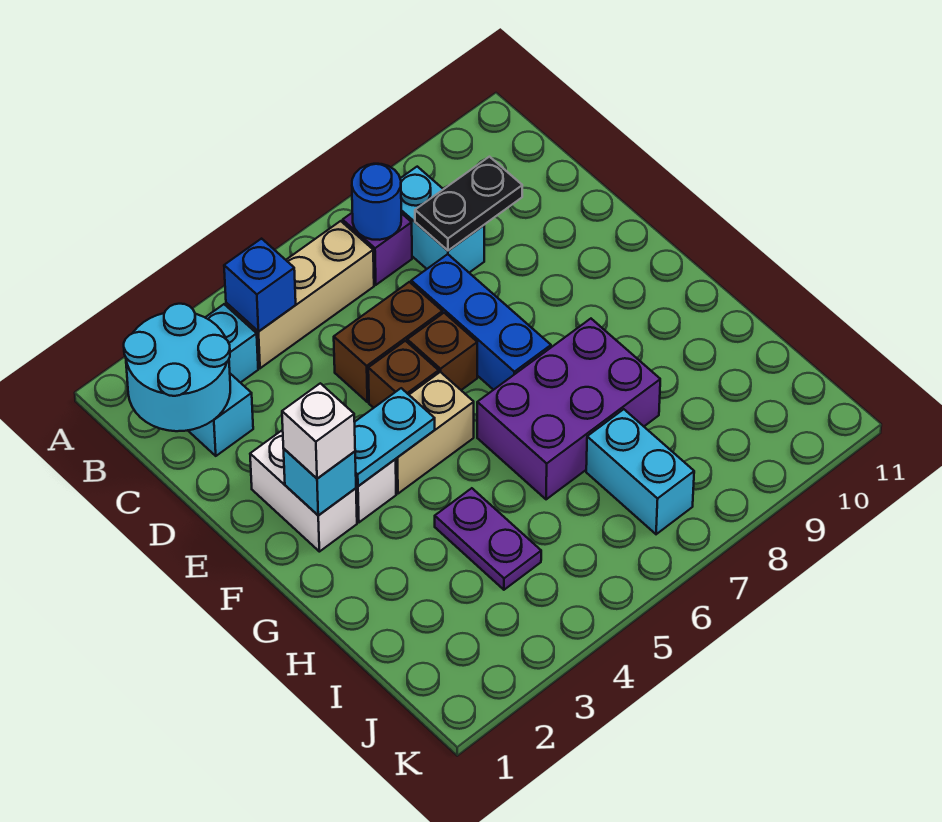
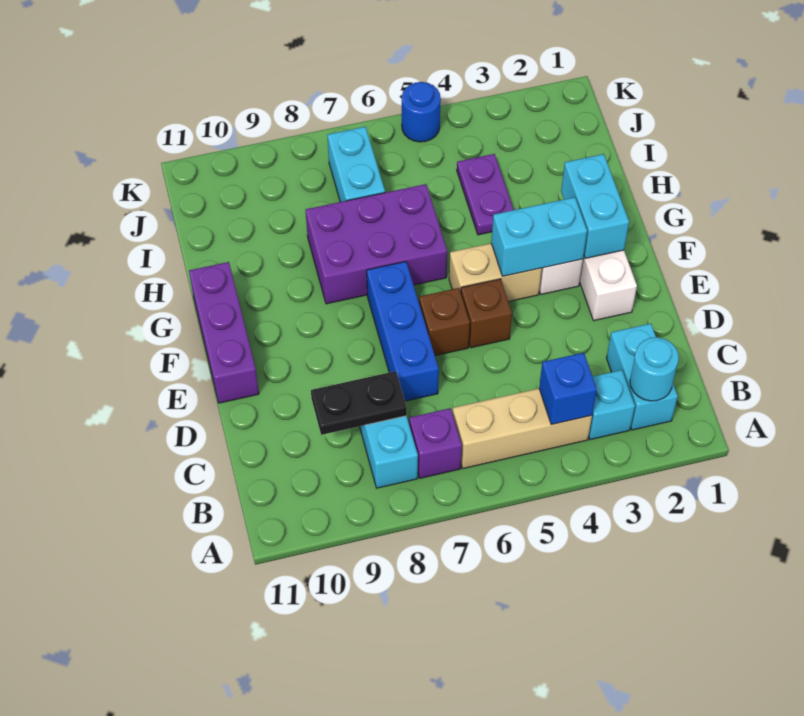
cyan round brick B1:C2 level 2 -> cyan round brick B2 level 2
blue round brick B7 level 2 -> blue round brick K5 level 1
brown brick D5:D6 level 1 -> none
none -> purple brick E11:G11 level 1
cyan brick F2 level 2 -> cyan brick F2:G2 level 2
white brick F2 level 3 -> none
cyan plate F3:F4 level 2 -> cyan brick F3:F4 level 2

